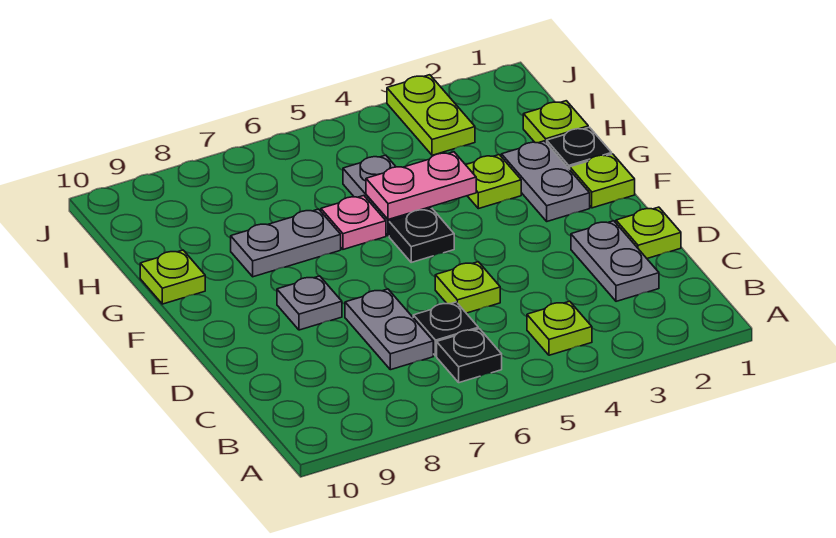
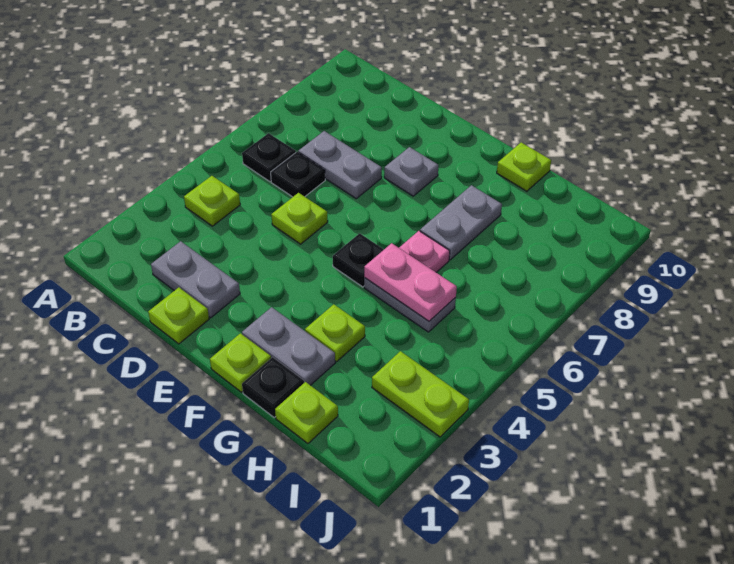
pink plate G4:G5 level 2 -> pink plate G5:H5 level 2

